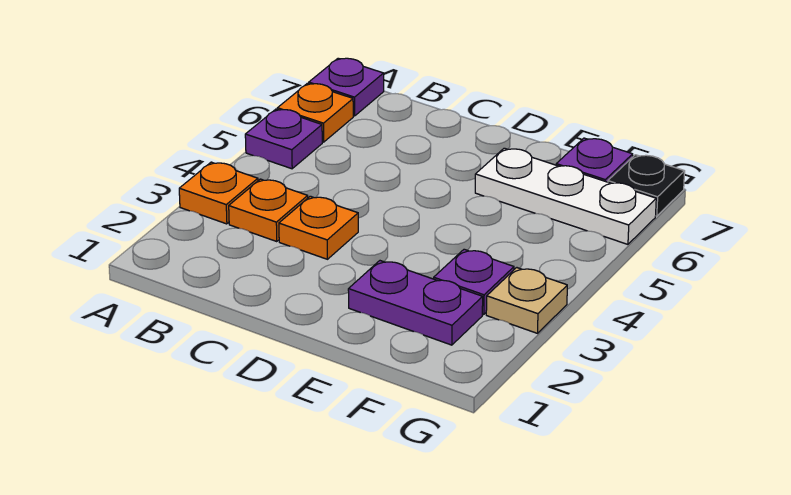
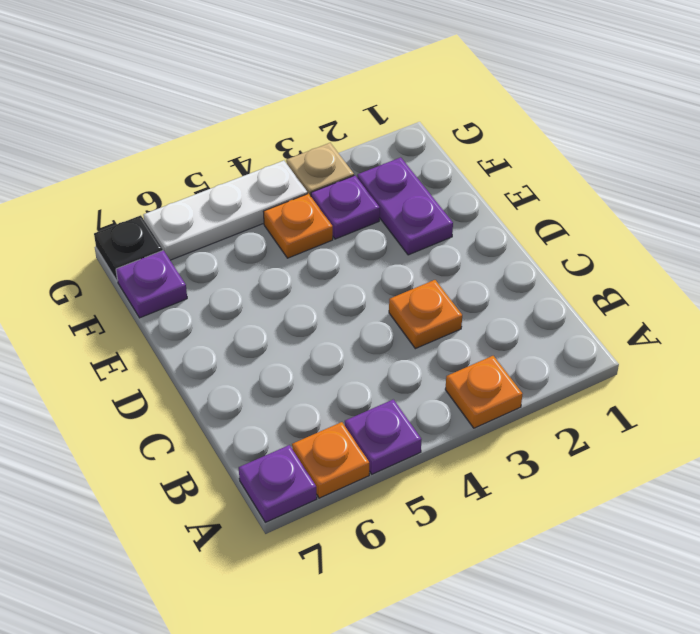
orange plate B3 level 1 -> orange plate F4 level 1
white plate E6:G6 level 1 -> white plate G4:G6 level 1

